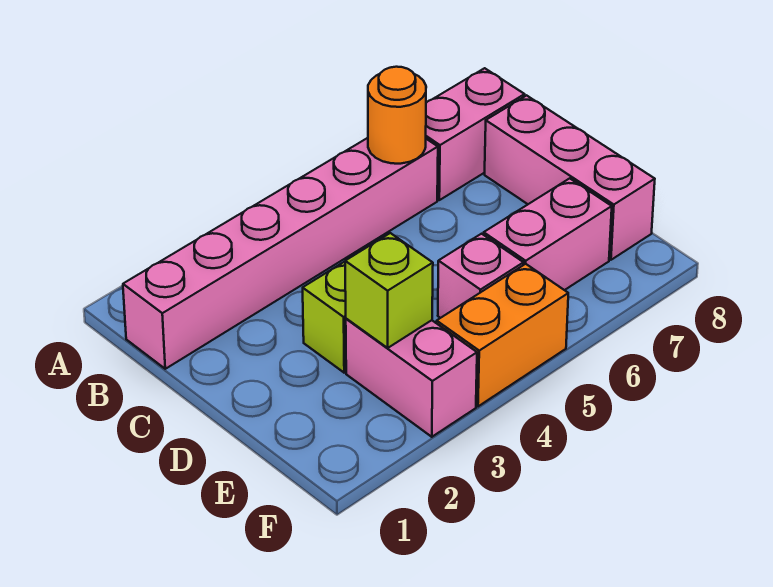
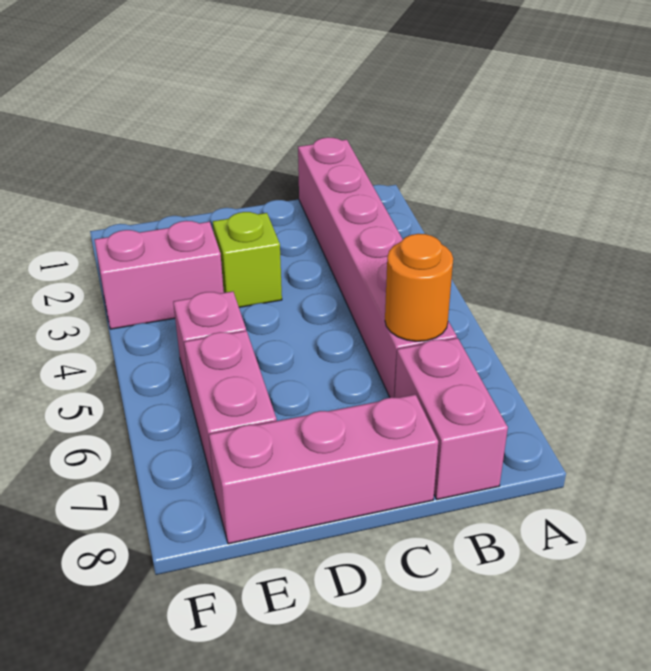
lime brick E3 level 2 -> none
orange brick F4:F5 level 1 -> none

